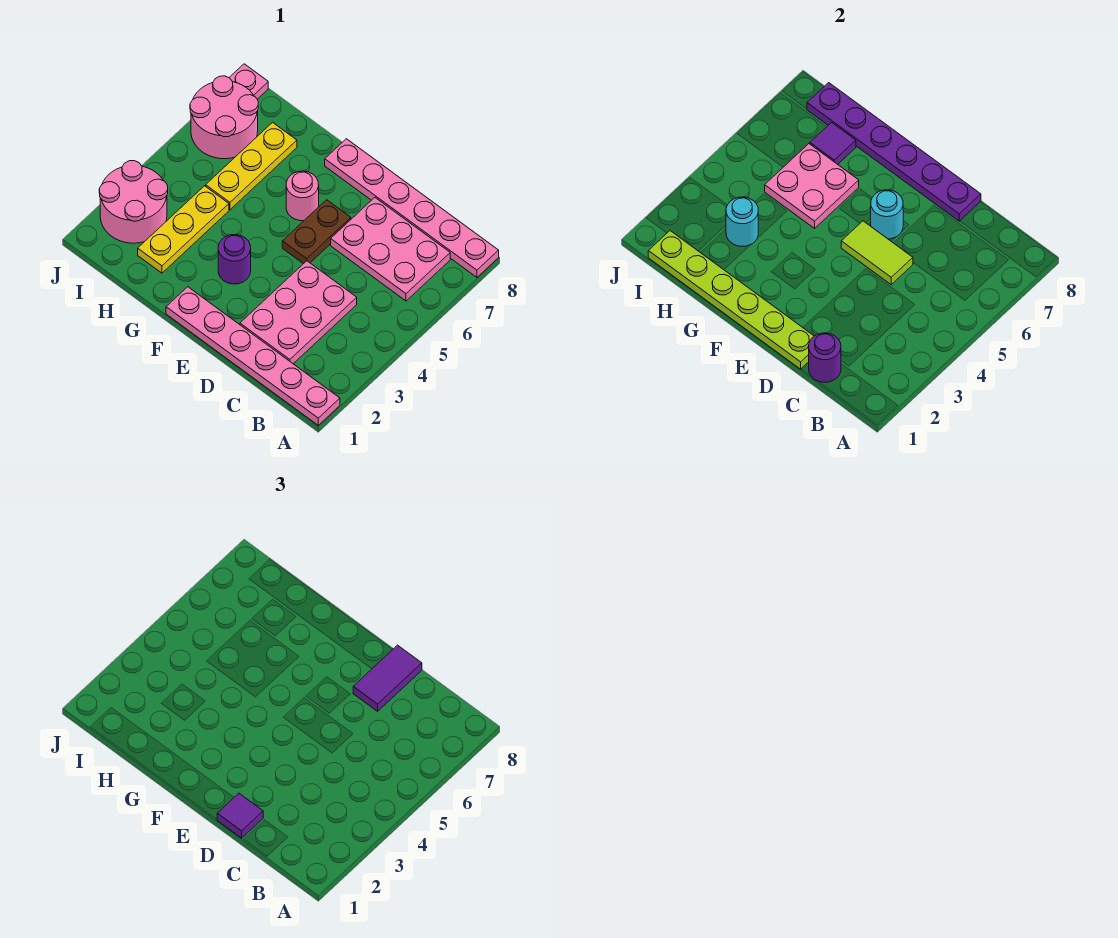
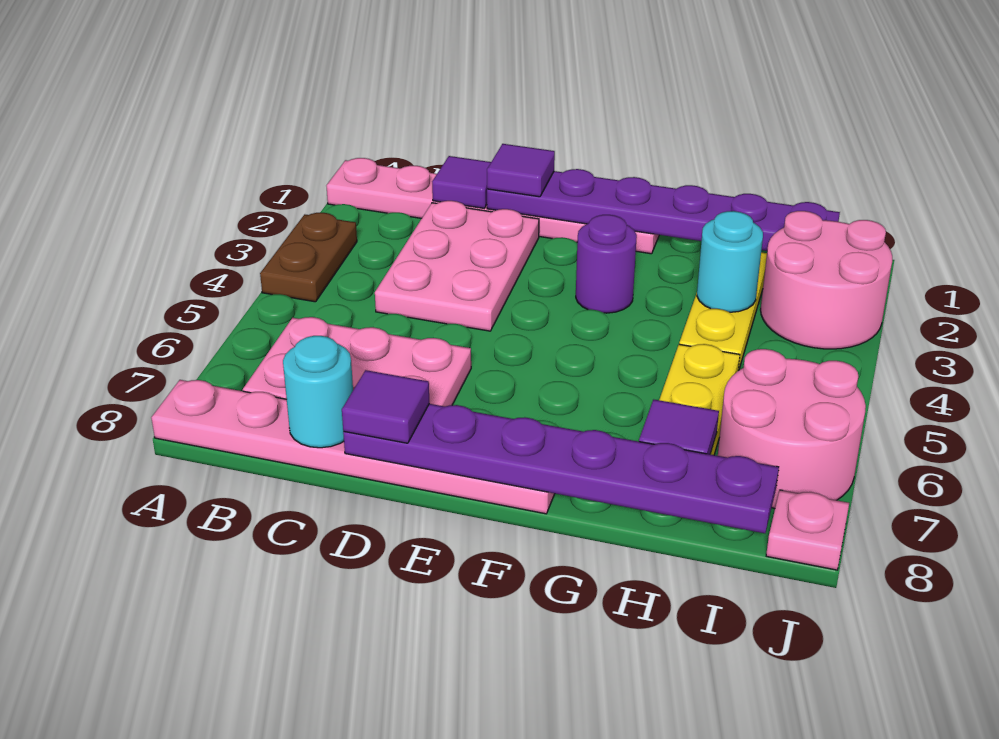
purple round brick C1 level 2 -> purple tile C1 level 2
lime plate D1:I1 level 2 -> purple plate D1:I1 level 2
lime tile D5:E5 level 2 -> none
purple tile D7:D8 level 3 -> purple tile D8 level 3
brown plate E5:E6 level 1 -> brown plate A3:A4 level 1
cyan round brick E6 level 2 -> cyan round brick C8 level 2
pink round brick F6 level 1 -> none
pink plate G5:H6 level 2 -> none

